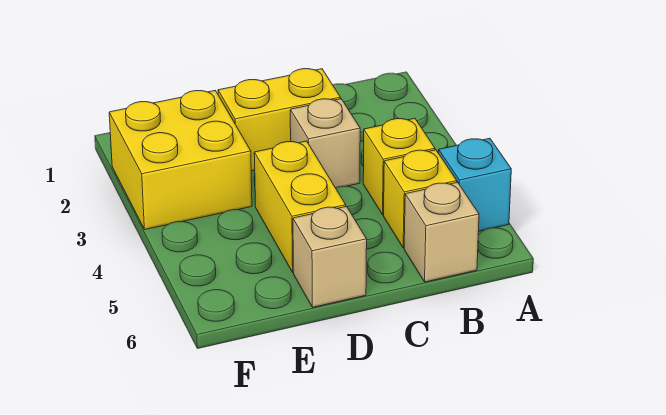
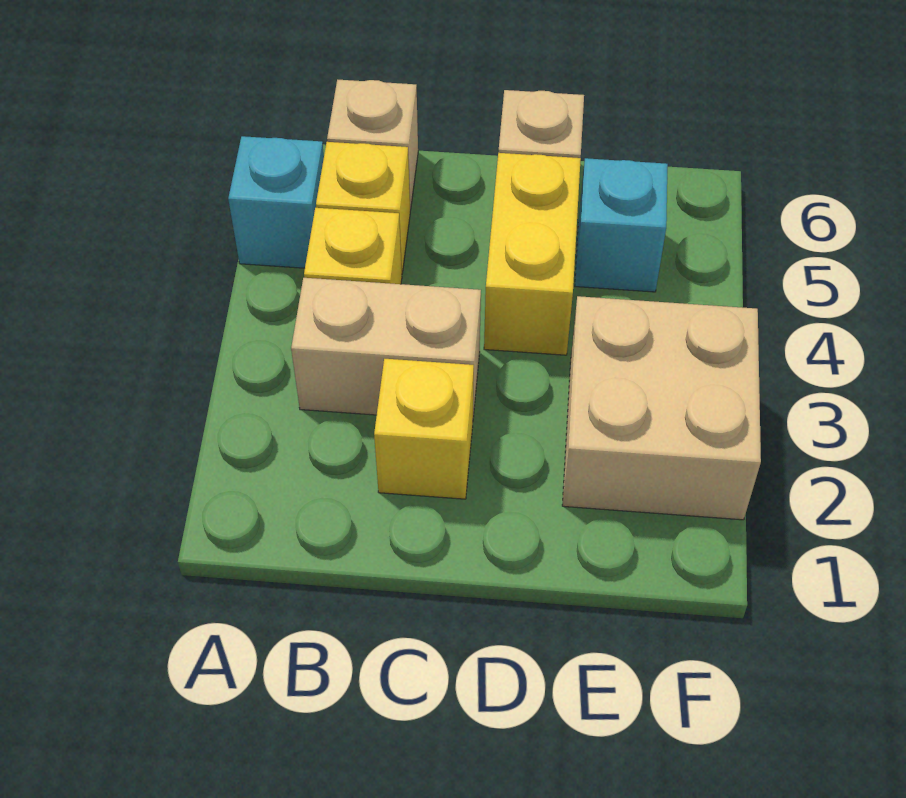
yellow brick C2:D2 level 1 -> yellow brick C2 level 1
tan brick C3 level 1 -> tan brick B3:C3 level 1
yellow brick E2:F3 level 1 -> tan brick E2:F3 level 1
none -> cyan brick E5 level 1

